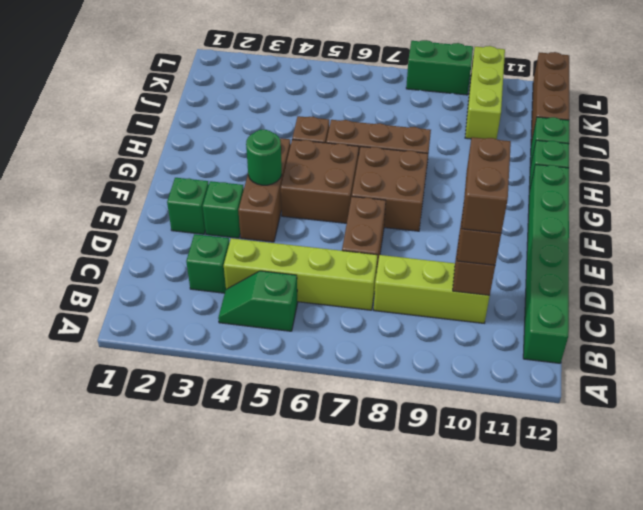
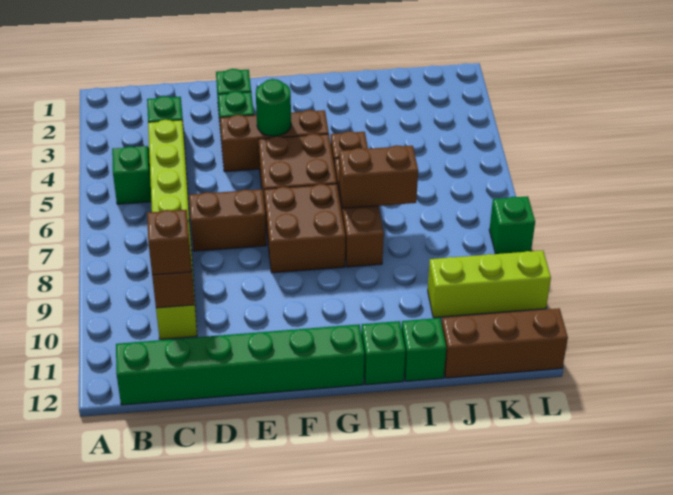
brown brick C10:D10 level 4 -> brown brick H7:I7 level 2
green brick L8:L9 level 1 -> green brick L8 level 1

